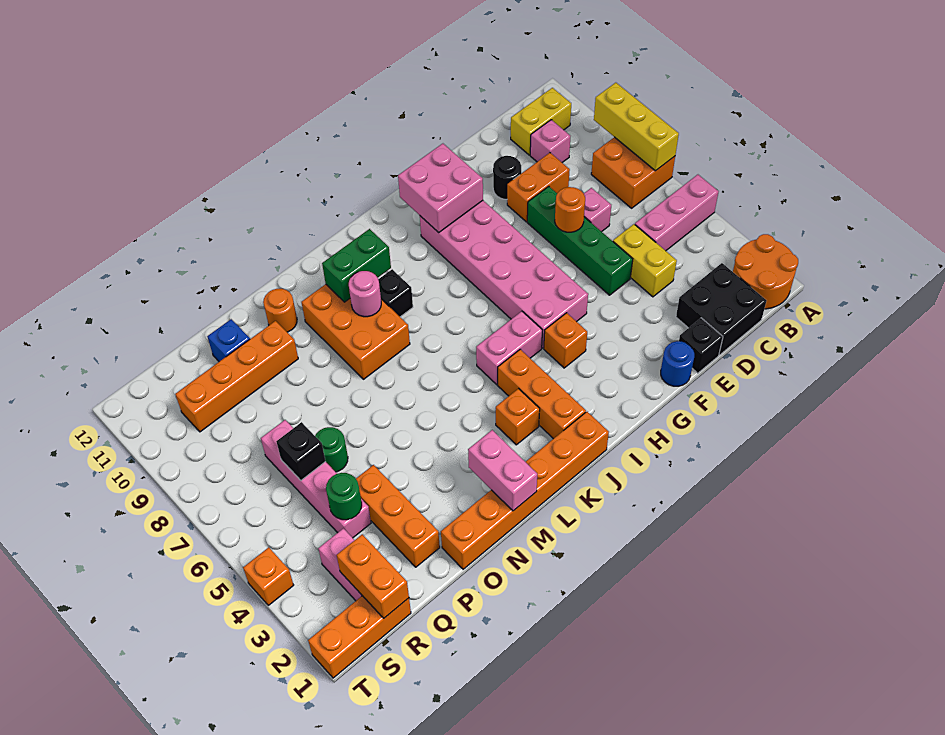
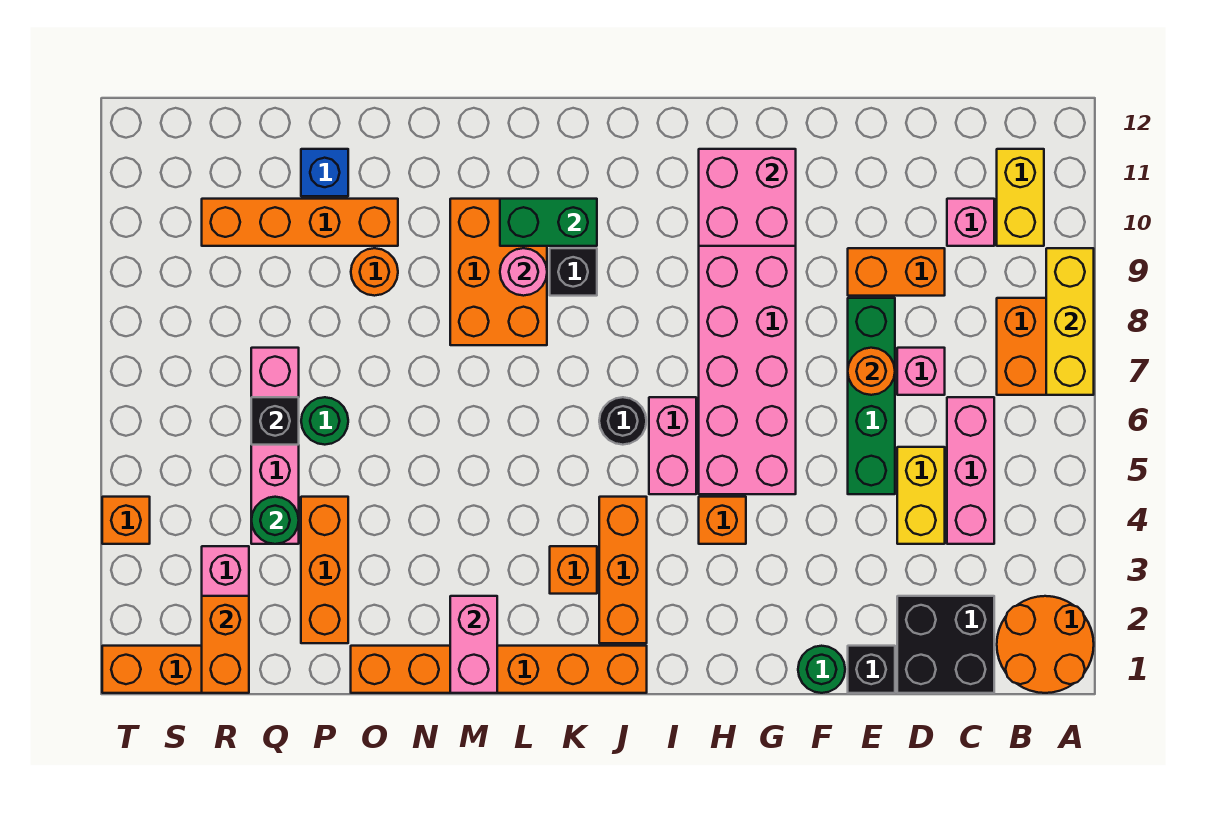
pink brick A5:C5 level 1 -> pink brick C4:C6 level 1
yellow brick B11:C11 level 1 -> yellow brick B10:B11 level 1
black round brick E10 level 1 -> black round brick J6 level 1
blue round brick F1 level 1 -> green round brick F1 level 1
pink brick I5:J5 level 1 -> pink brick I5:I6 level 1
orange round brick N11 level 1 -> orange round brick O9 level 1

